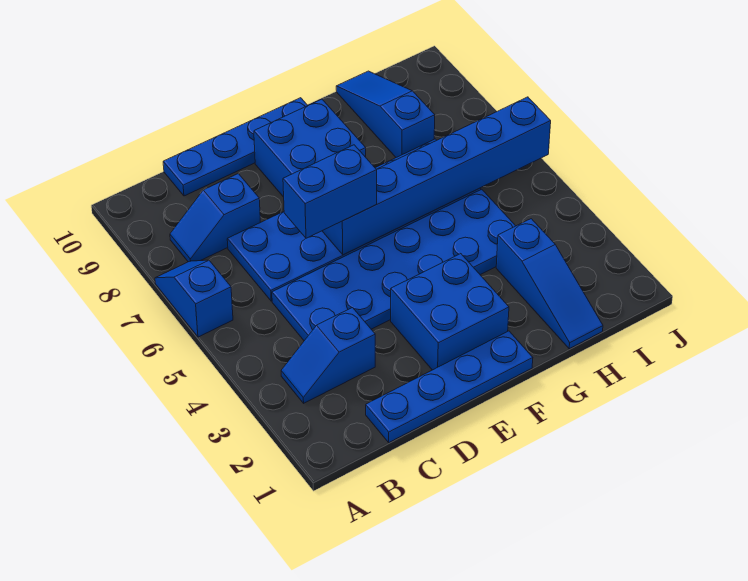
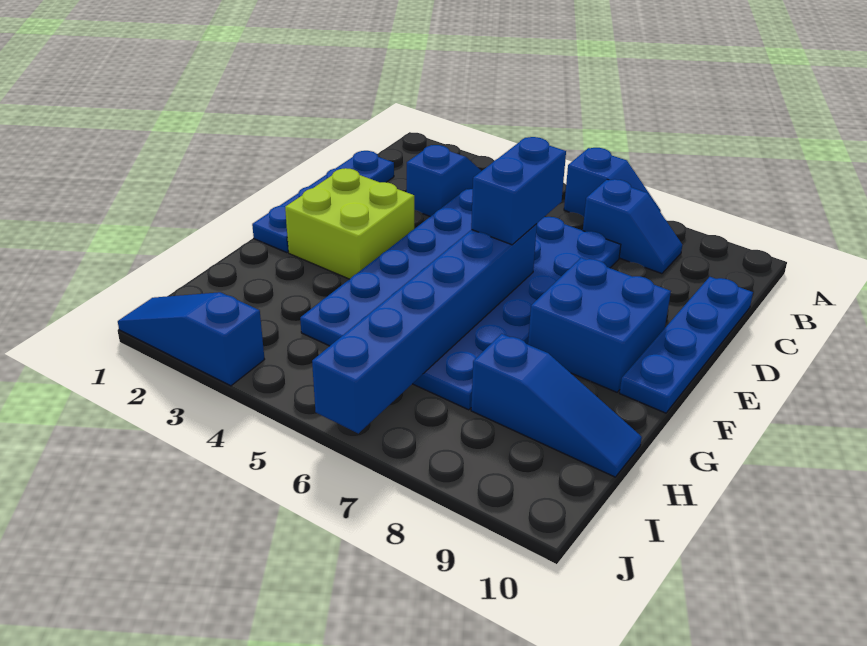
blue slope B8:C8 level 1 top C -> blue slope B7:B8 level 1 top 7
blue brick E2:F3 level 1 -> lime brick E2:F3 level 1
blue slope H1:H3 level 1 top 3 -> blue slope J1:J3 level 1 top 3

